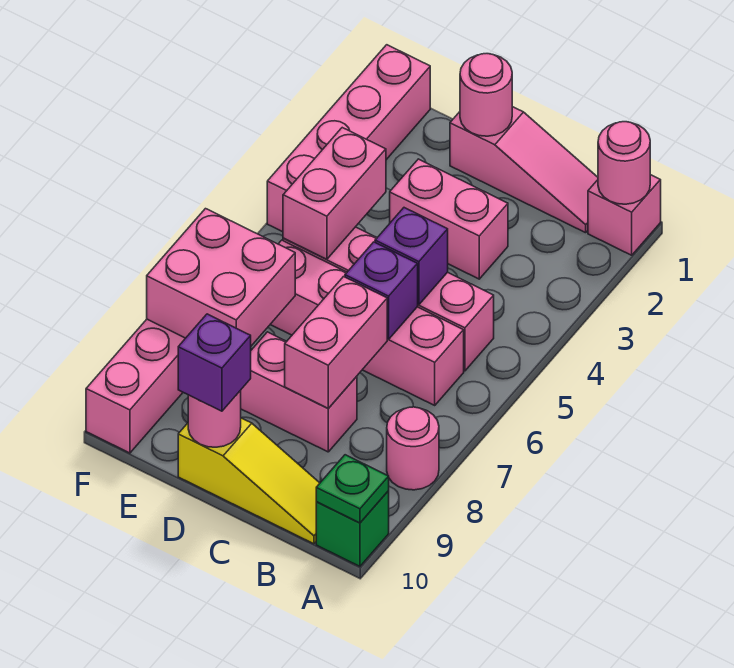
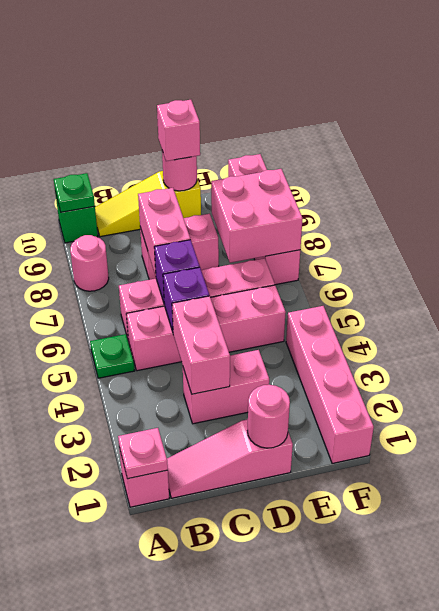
pink round brick A1 level 2 -> pink plate A1 level 2
none -> green plate A5 level 1
purple brick D10 level 3 -> pink brick D10 level 3
pink brick E4:E5 level 2 -> pink brick C3:C4 level 2

